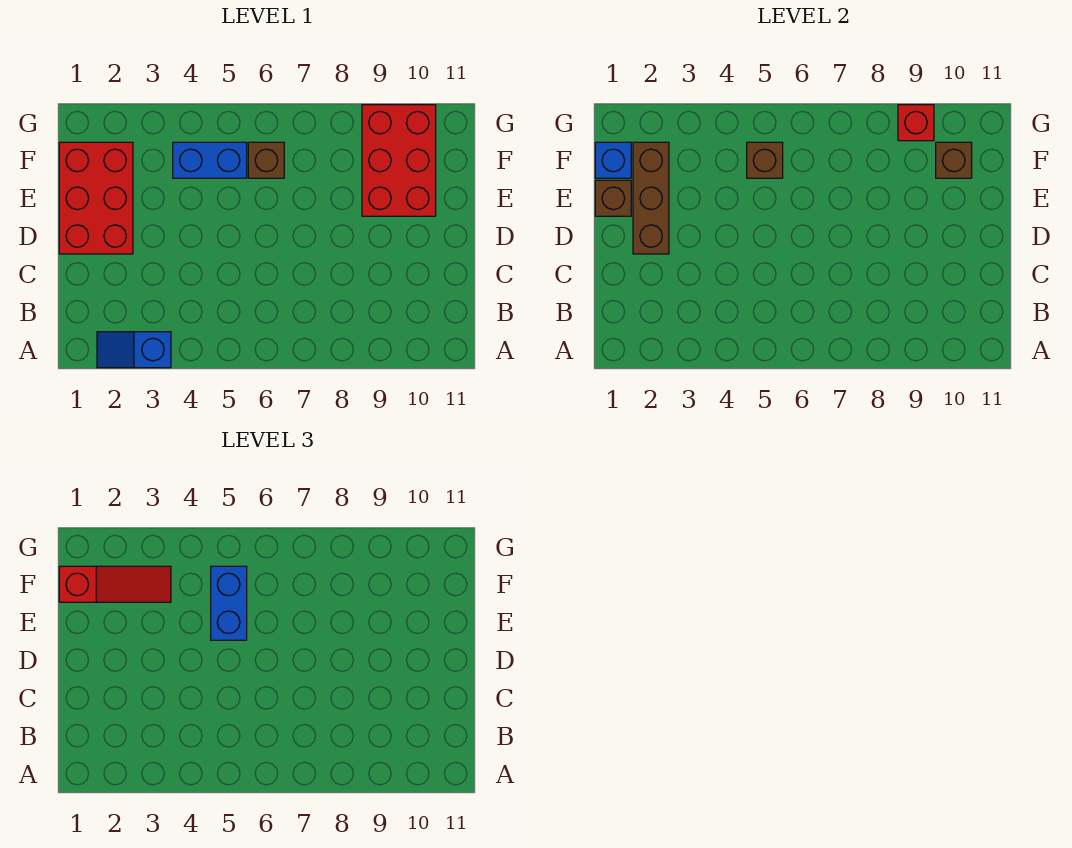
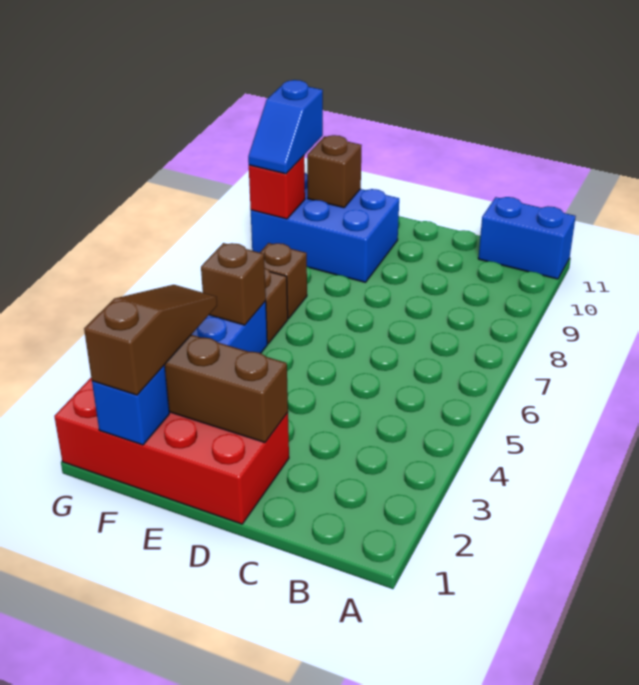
blue slope A2:A3 level 1 top 3 -> blue slope G9:G10 level 3 top 10
red brick D1:F2 level 1 -> red brick D1:G2 level 1
brown brick E1 level 2 -> brown brick F7 level 1
blue brick E5:F5 level 3 -> blue brick A11:B11 level 1
red brick E9:G10 level 1 -> blue brick E9:G10 level 1
red slope F1:F3 level 3 top 1 -> brown slope F1:F3 level 3 top 1

